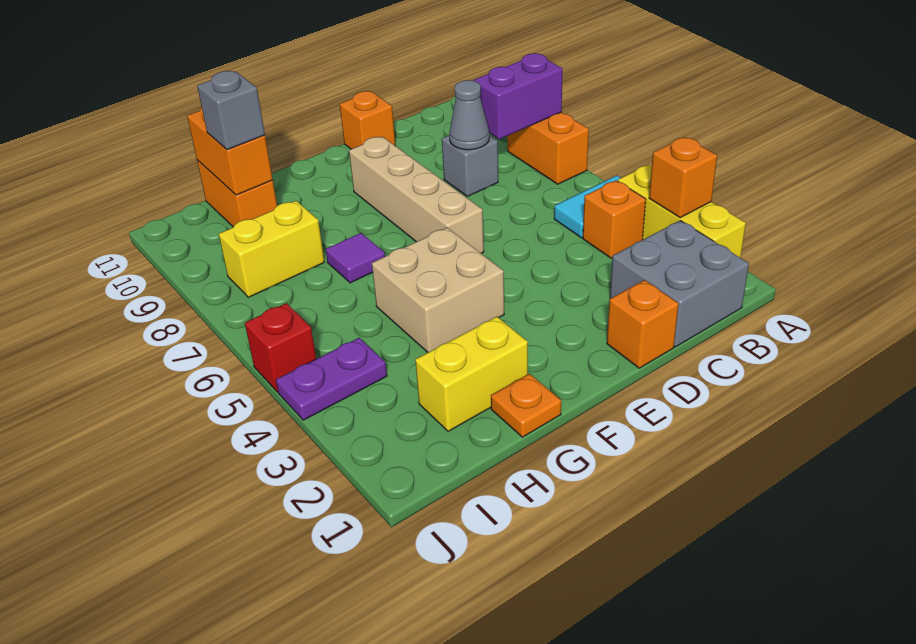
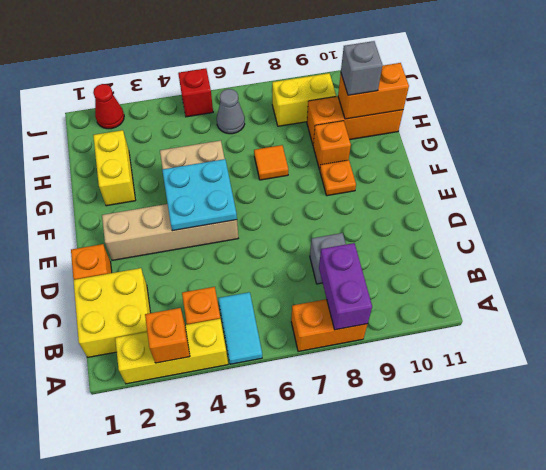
grey brick B1:C2 level 1 -> yellow brick B1:C2 level 1
grey cone C8 level 2 -> grey cone I6 level 1
orange brick D11 level 1 -> orange brick G9 level 1
none -> cyan plate E4:F5 level 2
tan brick E6:E9 level 1 -> tan brick E2:E5 level 1
orange plate G1 level 1 -> orange plate F9 level 1
purple tile G7 level 1 -> orange tile G7 level 1
yellow brick H8:I8 level 1 -> yellow brick I8:I9 level 1
orange brick H10:H11 level 1 -> orange brick H9:H11 level 1
purple plate I4:J4 level 1 -> none
none -> red cone J2 level 1

